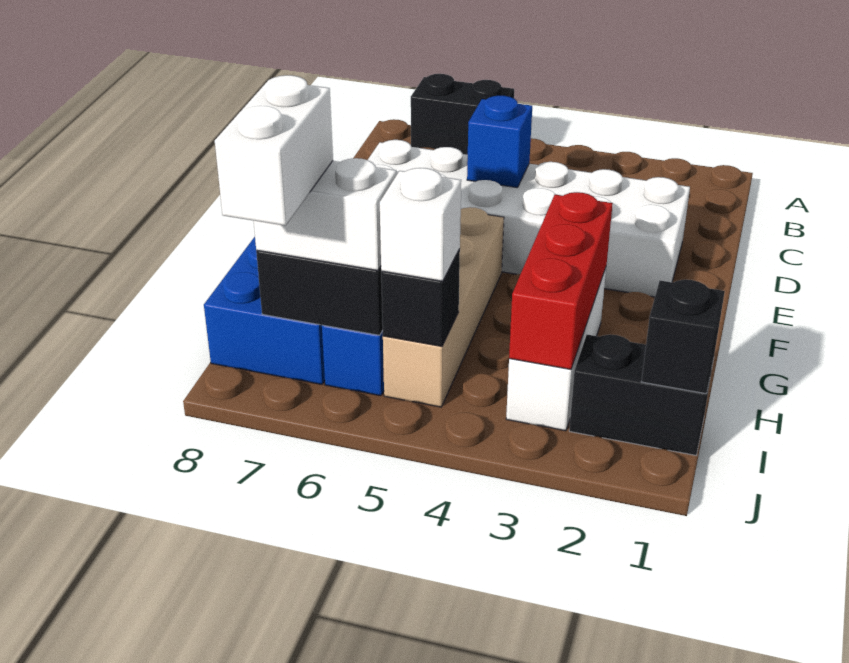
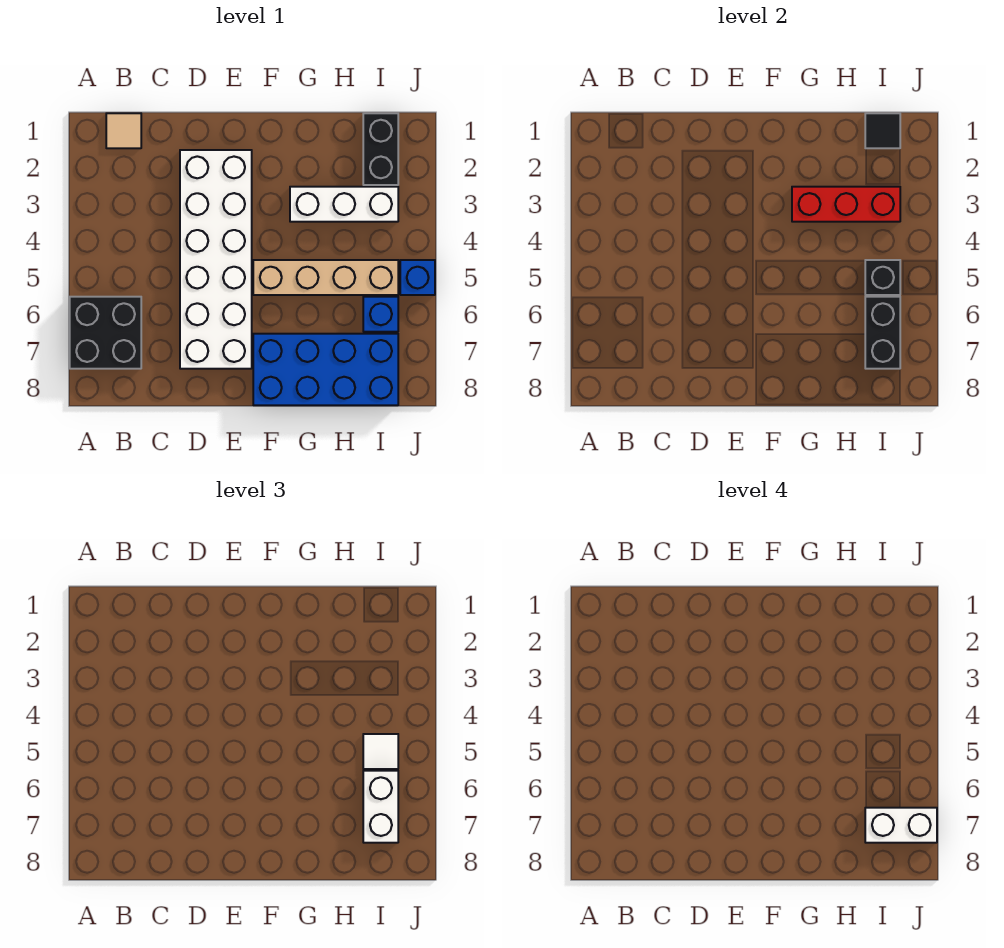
black brick A6:A7 level 1 -> black brick A6:B7 level 1
none -> tan tile B1 level 1
blue brick D5 level 2 -> blue brick J5 level 1
black brick I1 level 2 -> black tile I1 level 2
white brick I5 level 3 -> white tile I5 level 3

